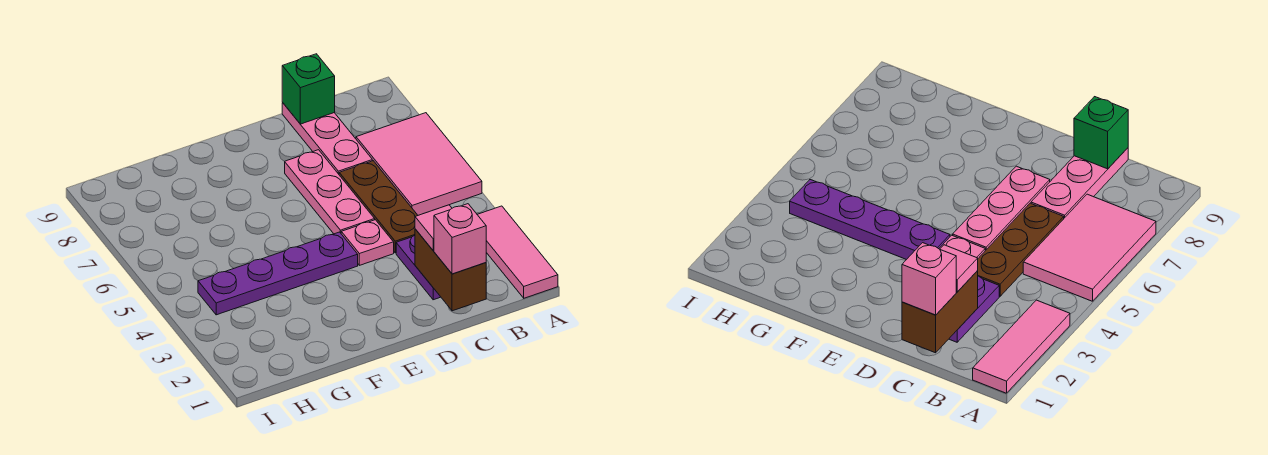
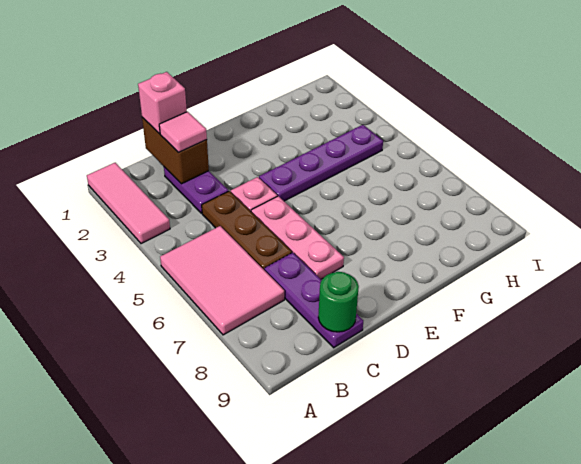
pink plate C7:C9 level 1 -> purple plate C7:C9 level 1
green brick C9 level 2 -> green round brick C9 level 2

